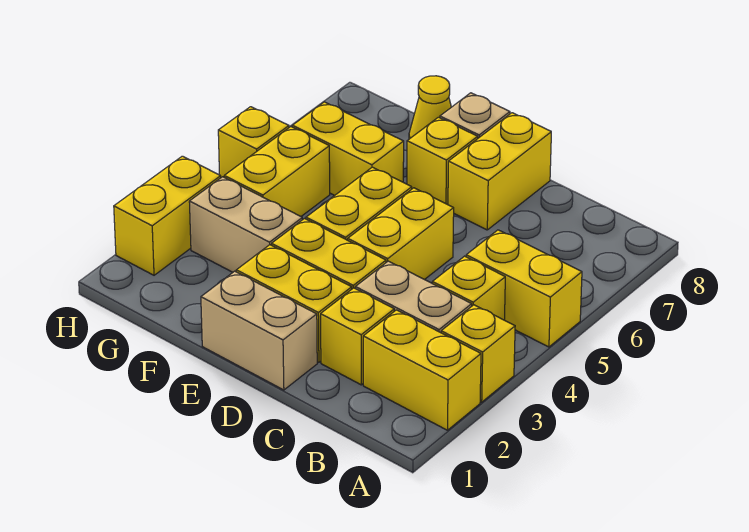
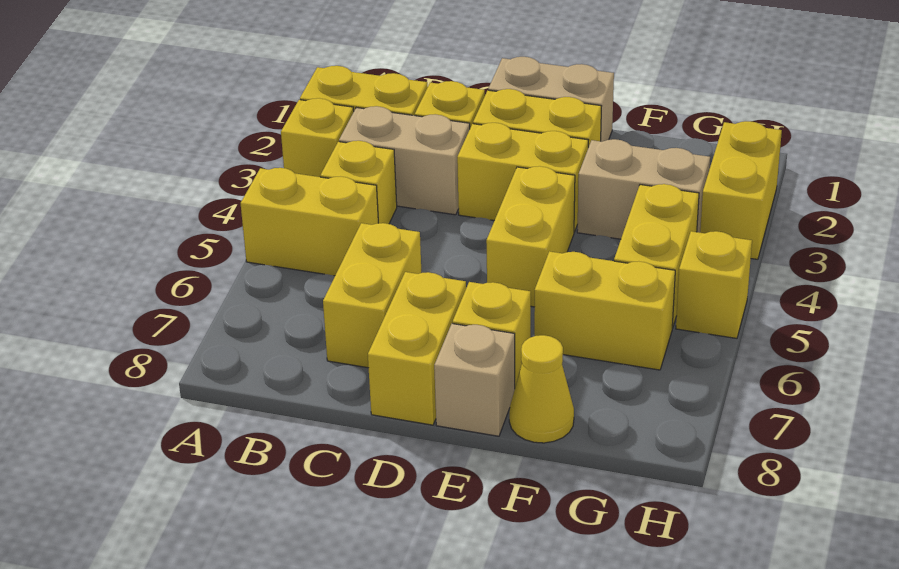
yellow brick D4:D5 level 1 -> yellow brick C6:C7 level 1

